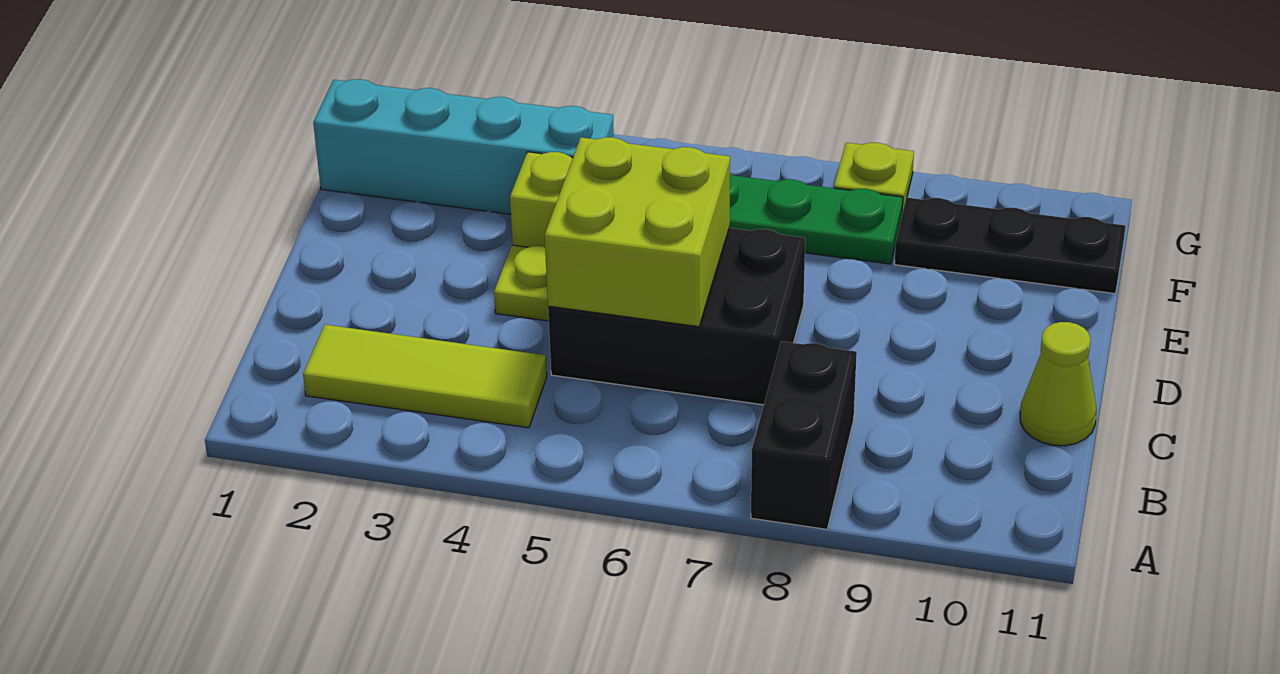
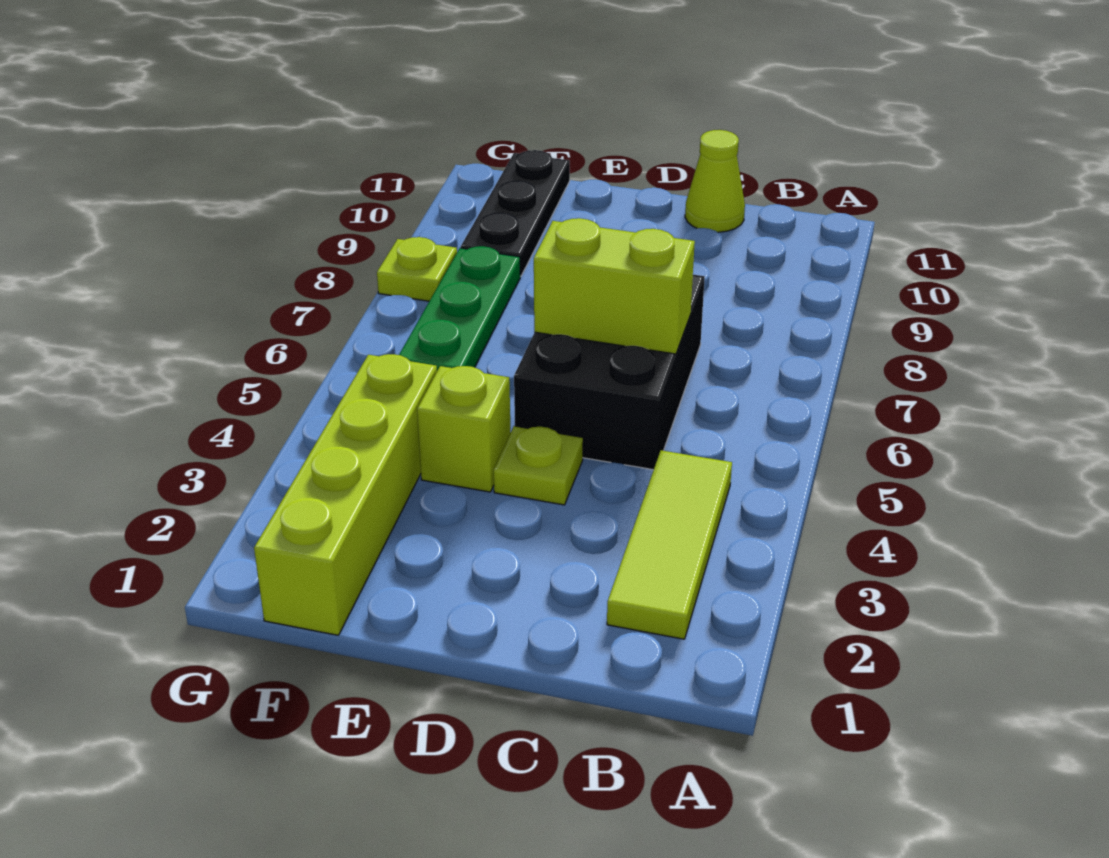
black brick A8:B8 level 1 -> none
lime brick C5:D6 level 2 -> lime brick C6:D6 level 2
cyan brick F1:F4 level 1 -> lime brick F1:F4 level 1

